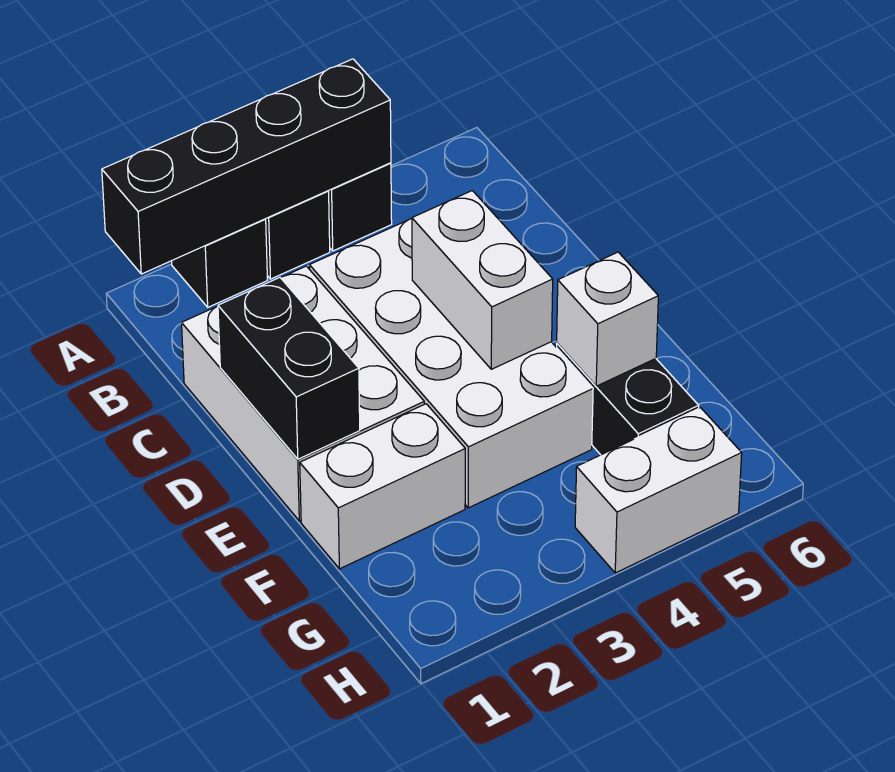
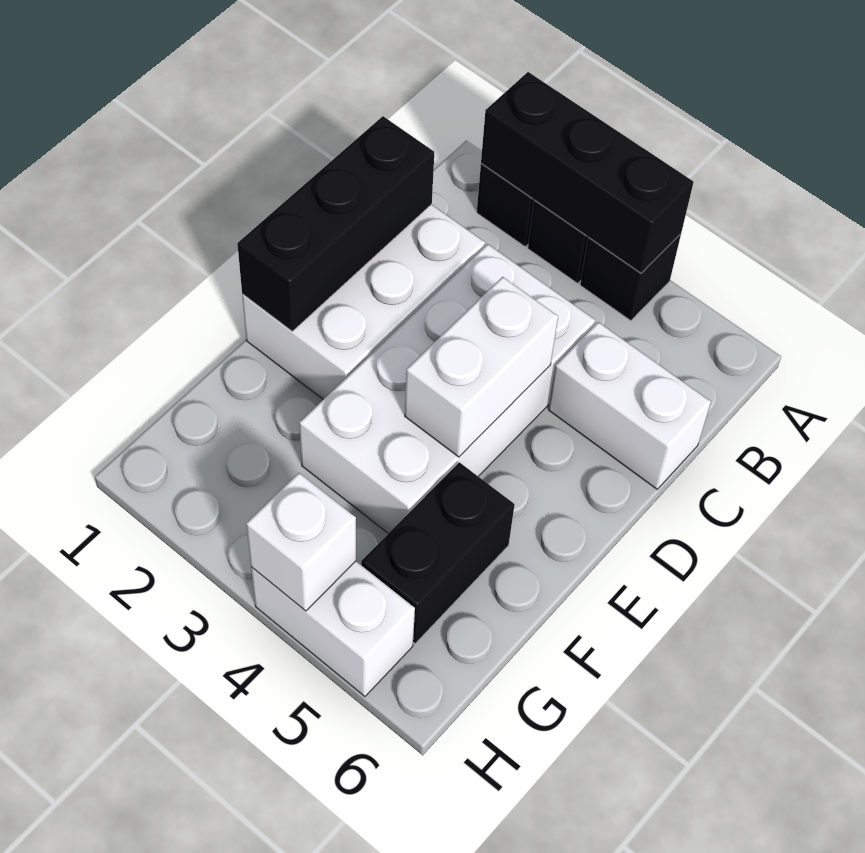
black brick A1:A4 level 2 -> black brick A2:A4 level 2
black brick D1:E1 level 2 -> black brick C1:E1 level 2
white brick F1:F2 level 1 -> white brick C5:C6 level 1
white brick F5 level 2 -> white brick H4 level 2

